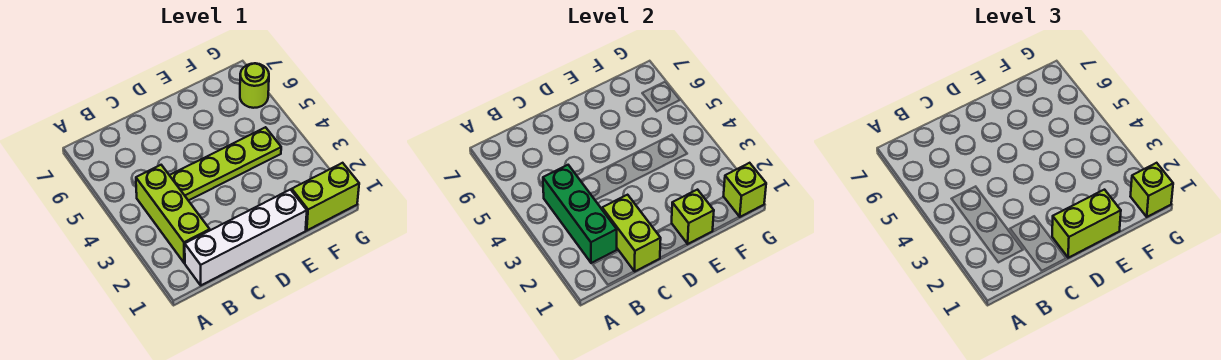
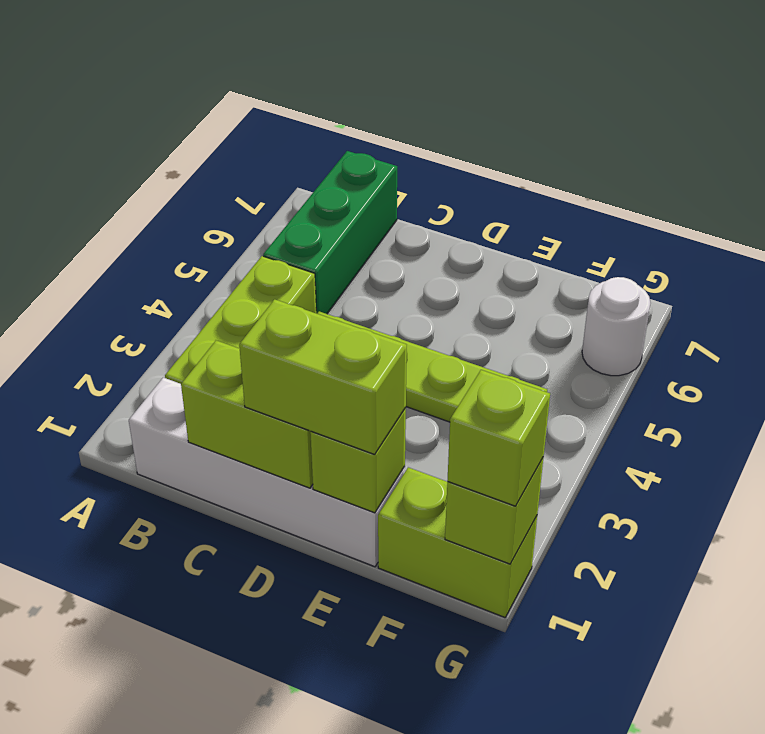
green brick B2:B4 level 2 -> green brick B5:B7 level 1
lime brick C1:C2 level 2 -> lime brick C1:D1 level 2
lime round brick G6 level 1 -> white round brick G6 level 1

